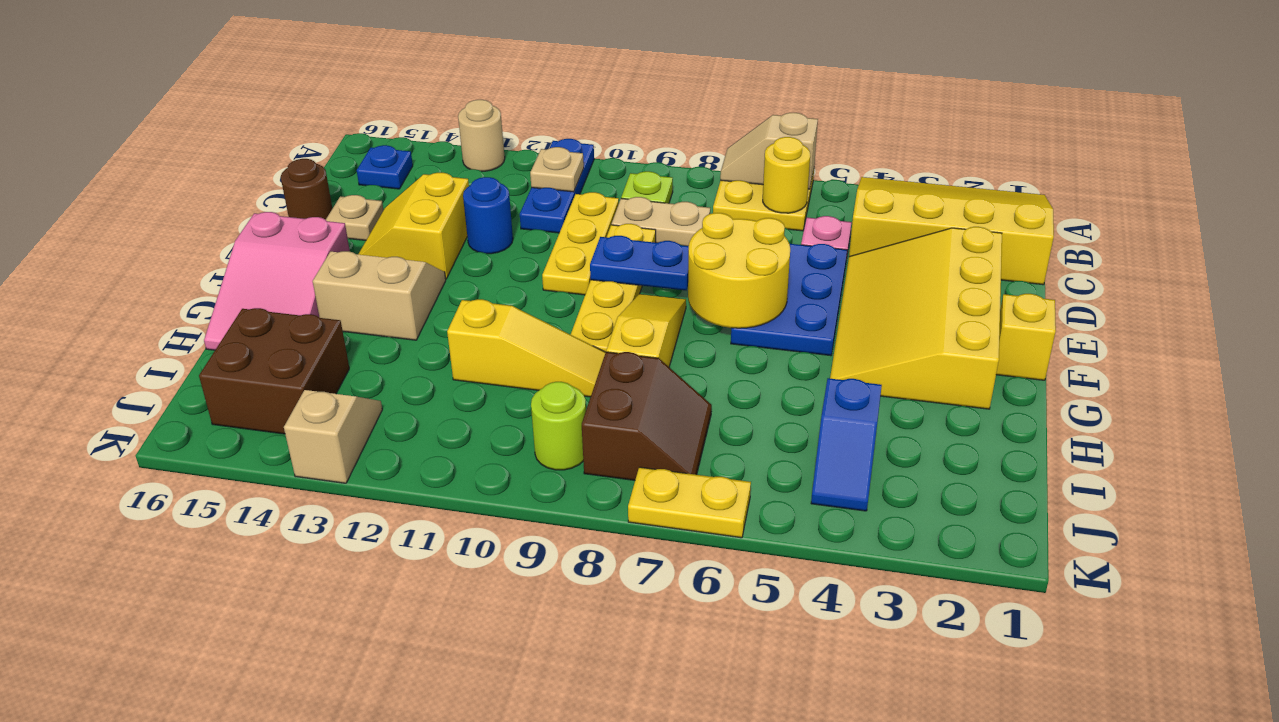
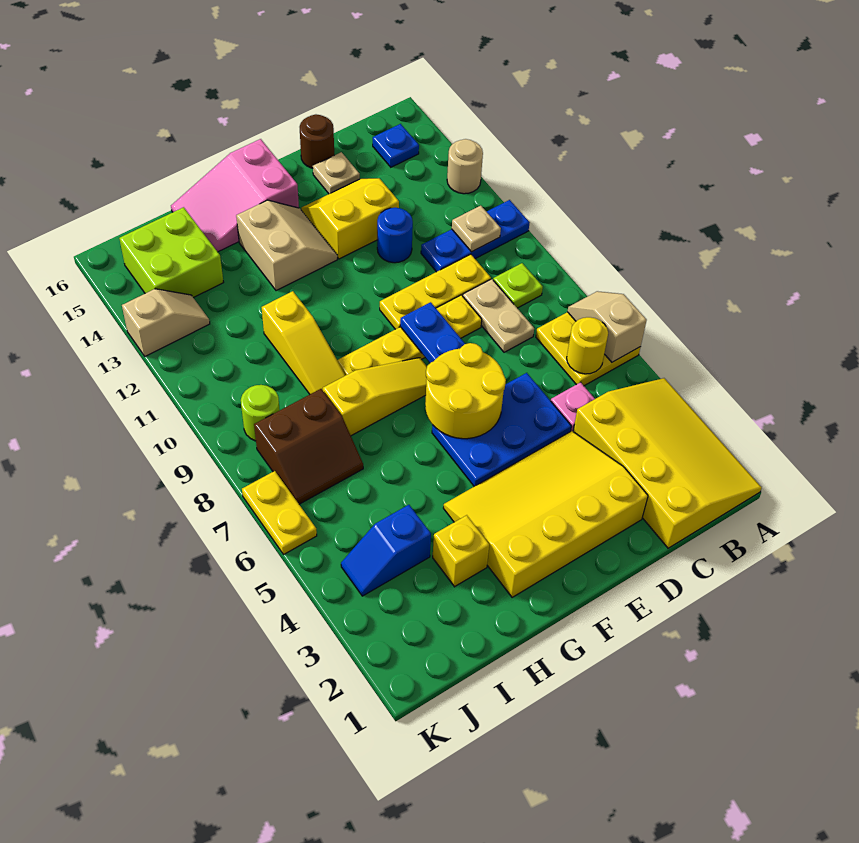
yellow brick F1 level 1 -> yellow brick H3 level 1
brown brick I14:J15 level 1 -> lime brick I14:J15 level 1

